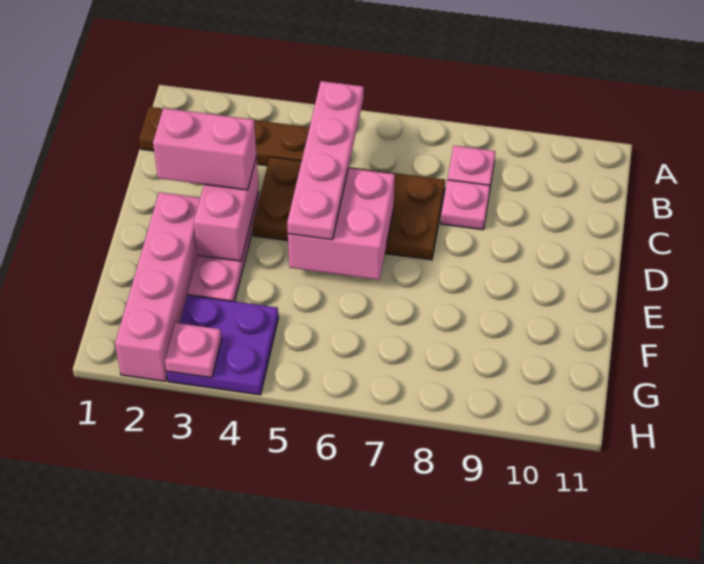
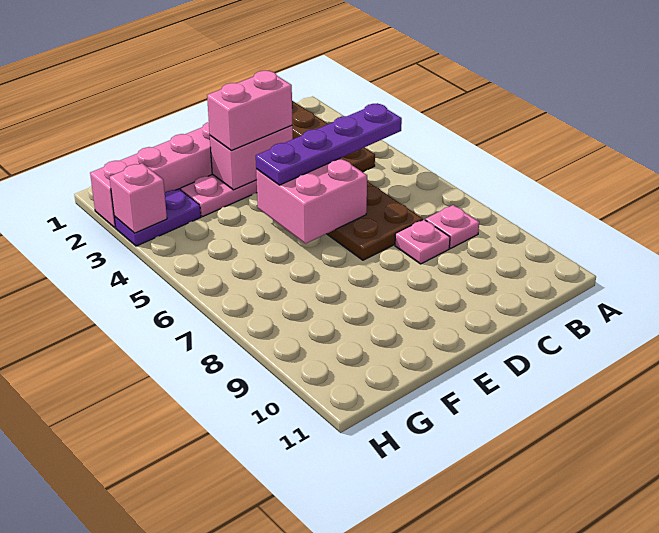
pink plate B5:E5 level 3 -> purple plate B5:E5 level 3
pink brick D2:D3 level 3 -> pink brick D3:E3 level 3
purple plate G3:H4 level 1 -> purple plate G3:H3 level 1
pink plate H3 level 2 -> pink brick H3 level 2

